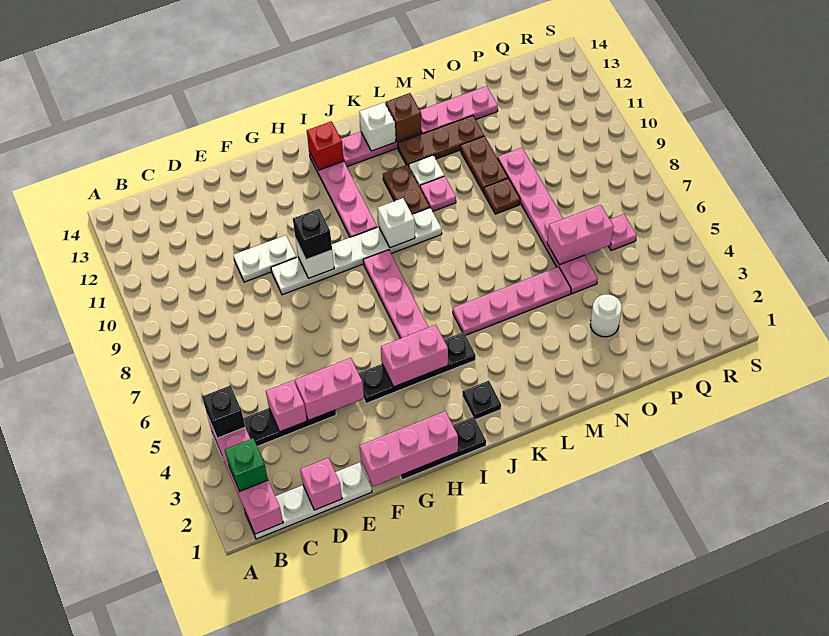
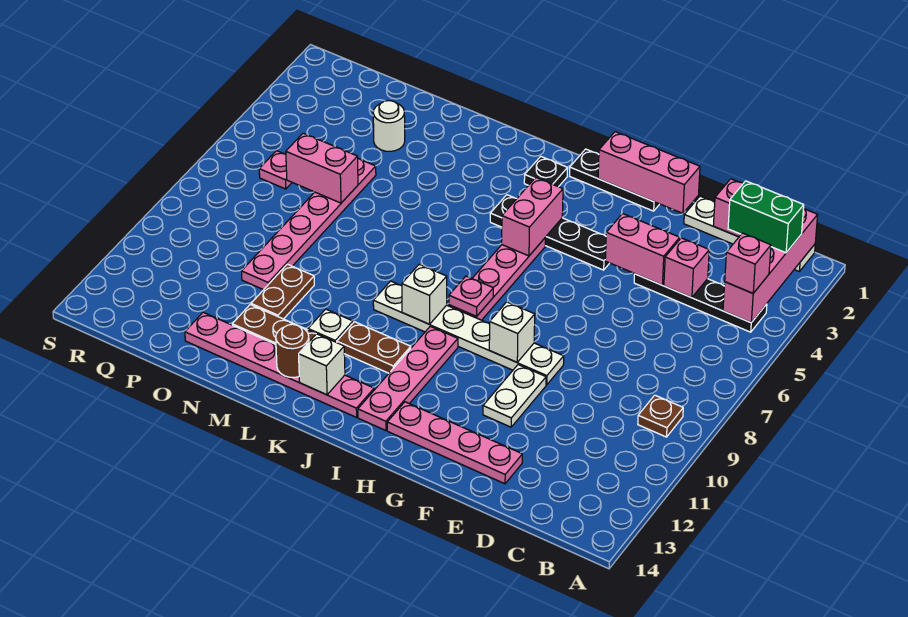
green brick B2 level 3 -> green brick B2:C2 level 3
black brick B4 level 3 -> pink brick B4 level 3
white plate E10:F10 level 1 -> white plate F10:F11 level 1
black brick G9 level 3 -> none
pink brick H4:I4 level 2 -> pink brick I4:I5 level 2
red brick I13 level 2 -> none
pink plate K5:N5 level 1 -> pink plate E13:H13 level 1
brown plate K10:K11 level 1 -> brown plate J11:K11 level 1
pink plate L10 level 1 -> pink plate I8 level 2
brown brick L13 level 2 -> brown round brick L13 level 2
brown plate N9 level 1 -> brown plate B9 level 1

